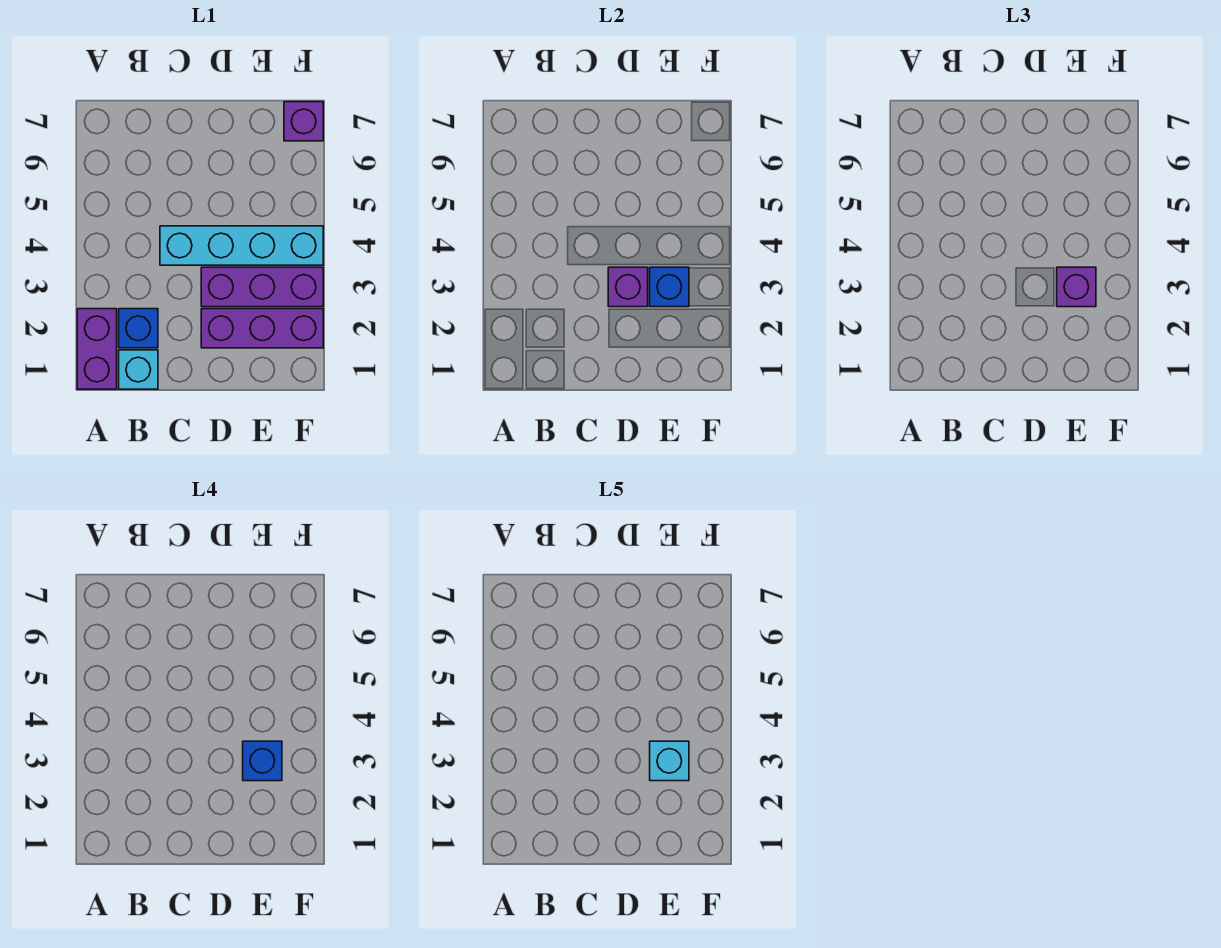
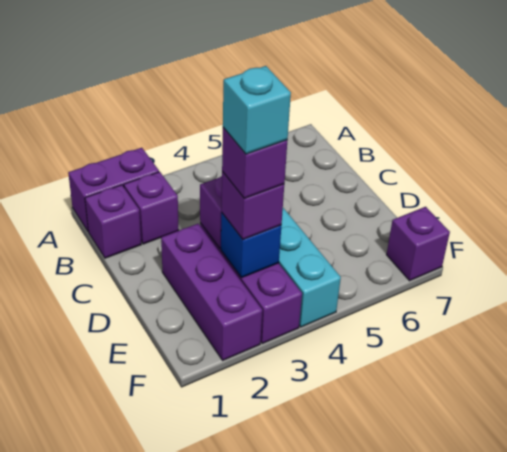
cyan brick B1 level 1 -> purple brick B1 level 1
blue brick B2 level 1 -> purple brick B2 level 1
blue brick E3 level 4 -> purple brick E3 level 4

